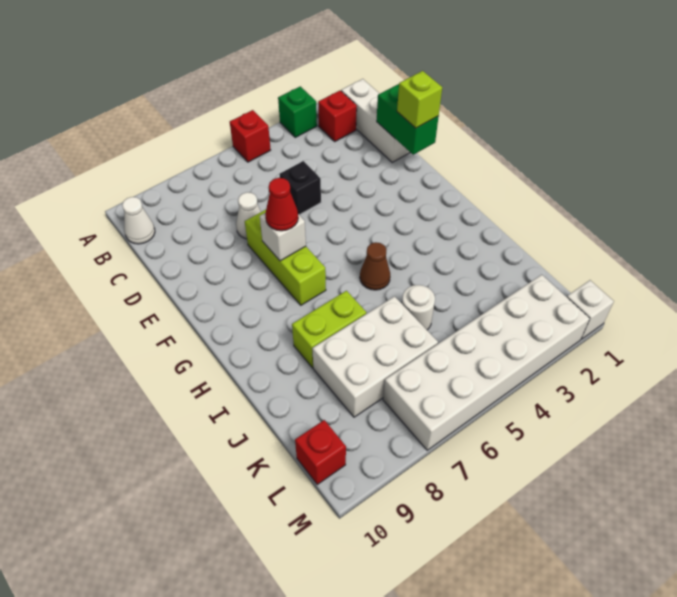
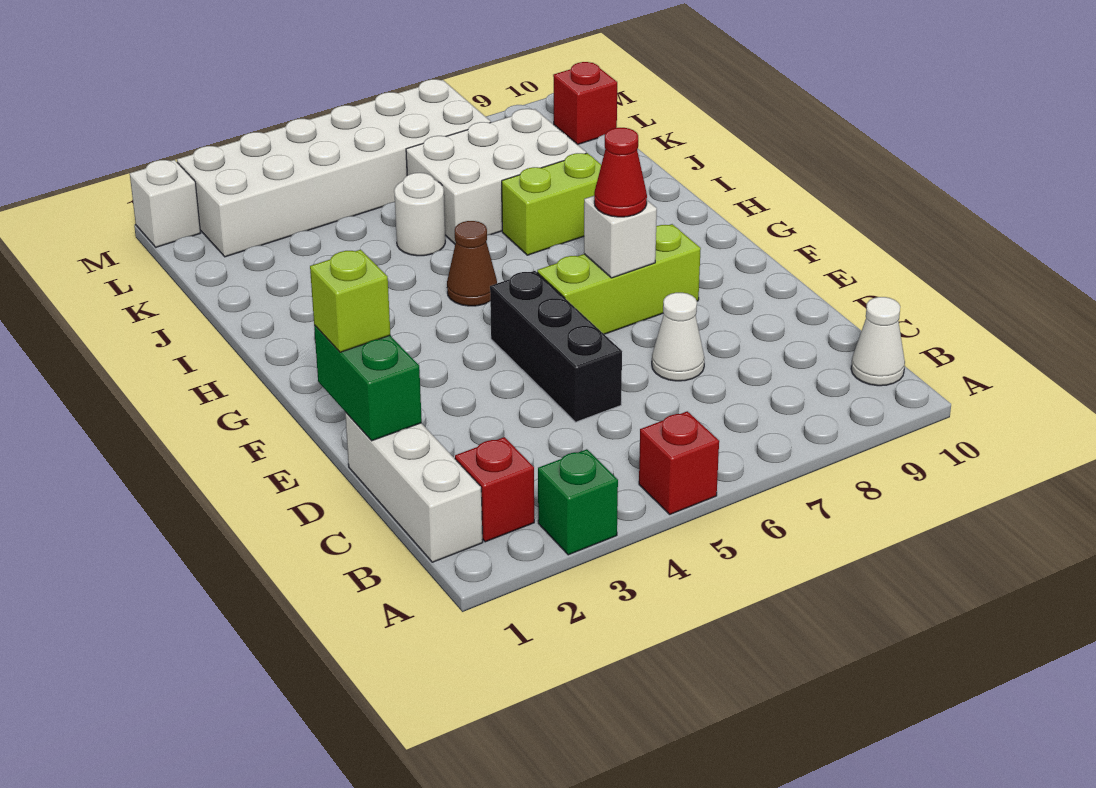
black brick D5 level 1 -> black brick D5:F5 level 1
lime brick E7:G7 level 1 -> lime brick F6:F8 level 1

